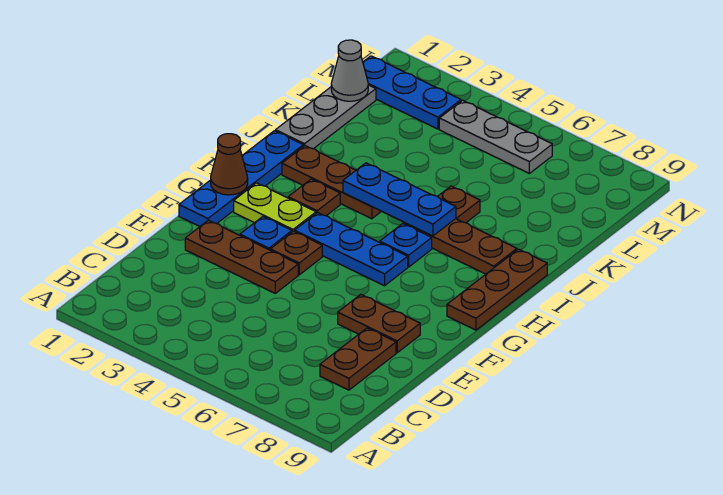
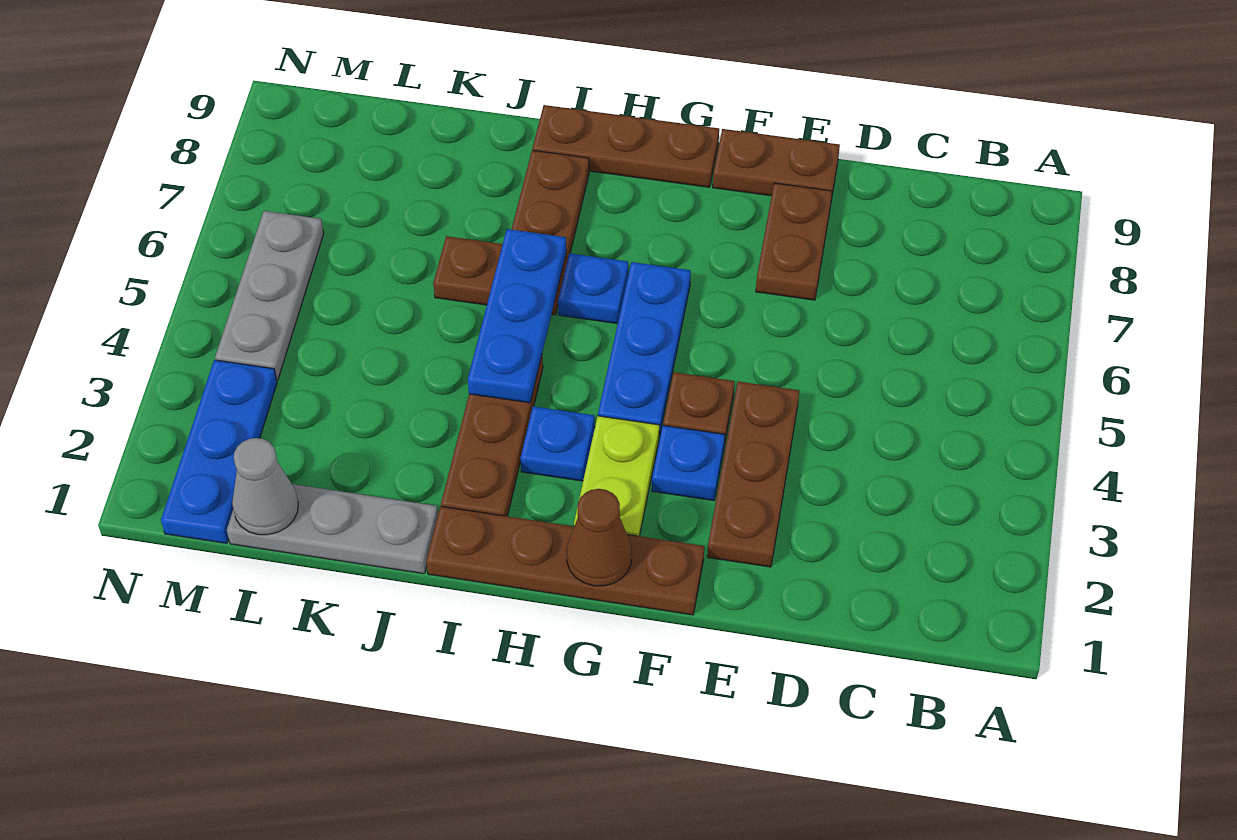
brown plate C8:D8 level 1 -> brown plate E9:F9 level 1
blue plate F1:I1 level 1 -> brown plate F1:I1 level 1
brown plate H3 level 1 -> blue plate H3 level 1

